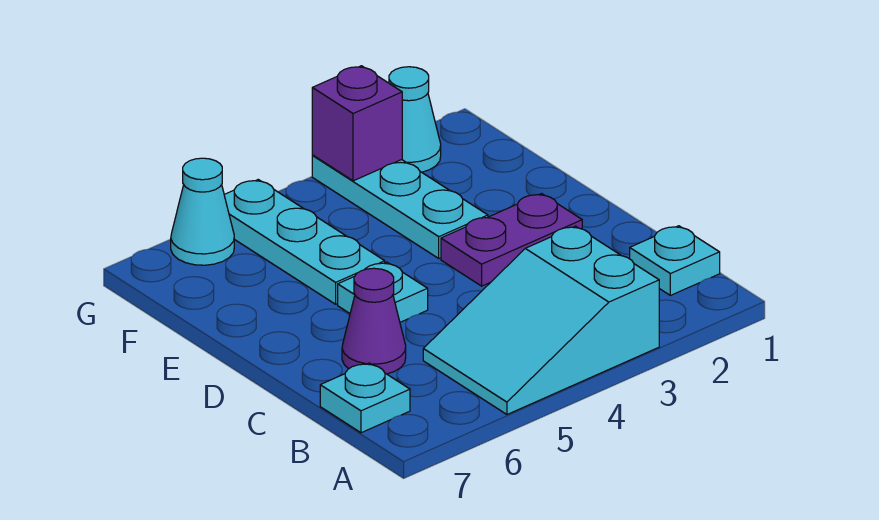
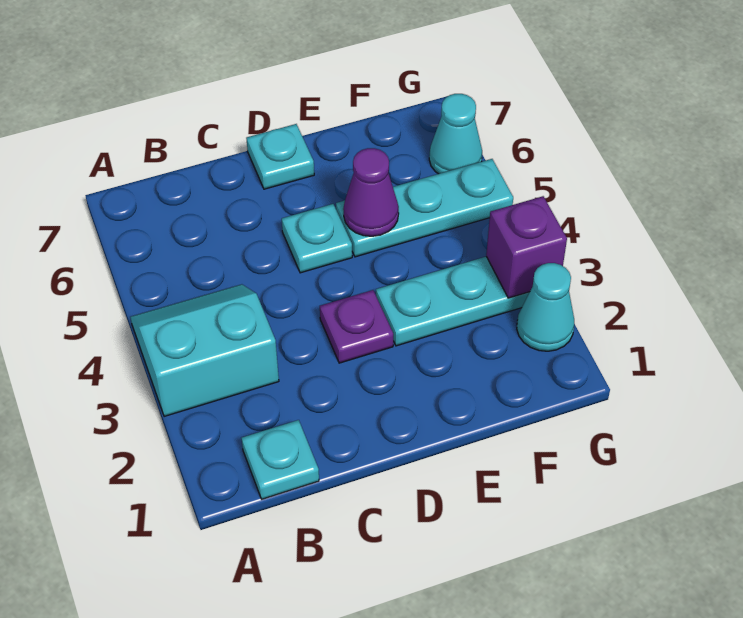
cyan slope A3:B5 level 1 top 3 -> cyan slope A3:B4 level 1 top 3
cyan plate B7 level 1 -> cyan plate D7 level 1
purple cone C6 level 1 -> purple cone E5 level 2
purple plate D2:D3 level 1 -> purple plate D3 level 1

